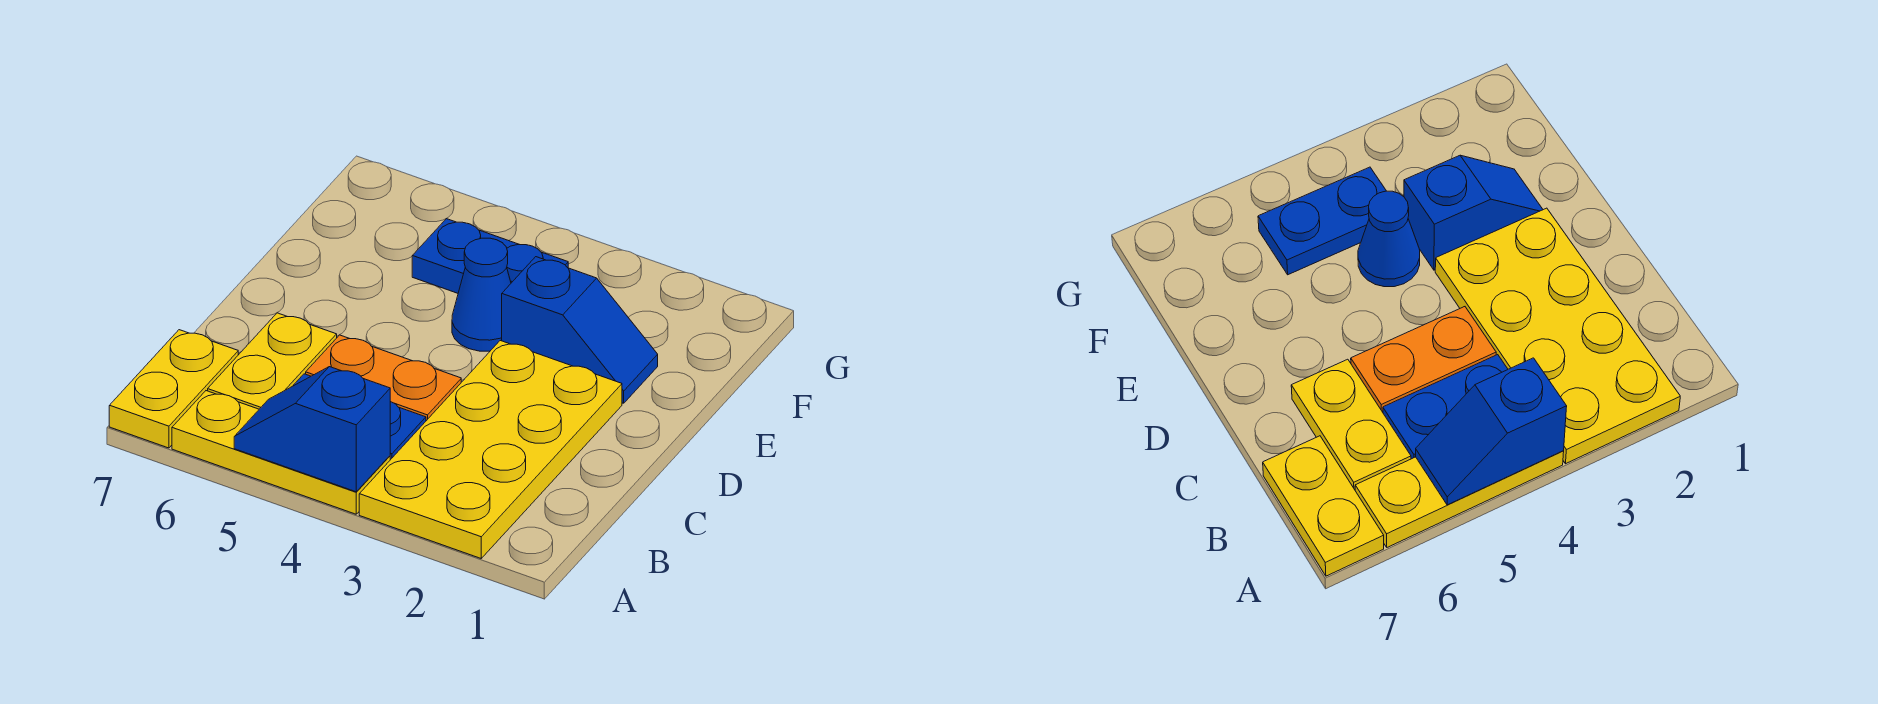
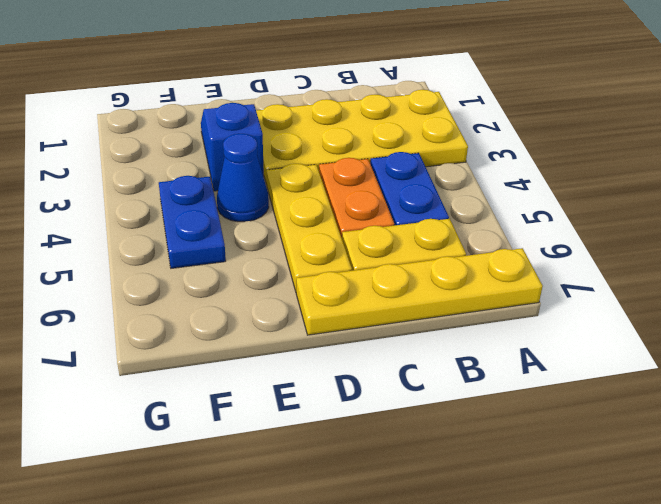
yellow plate A4:A6 level 1 -> yellow plate D4:D6 level 1
blue slope A4:A5 level 2 top 4 -> none
yellow plate A7:B7 level 1 -> yellow plate A7:D7 level 1

